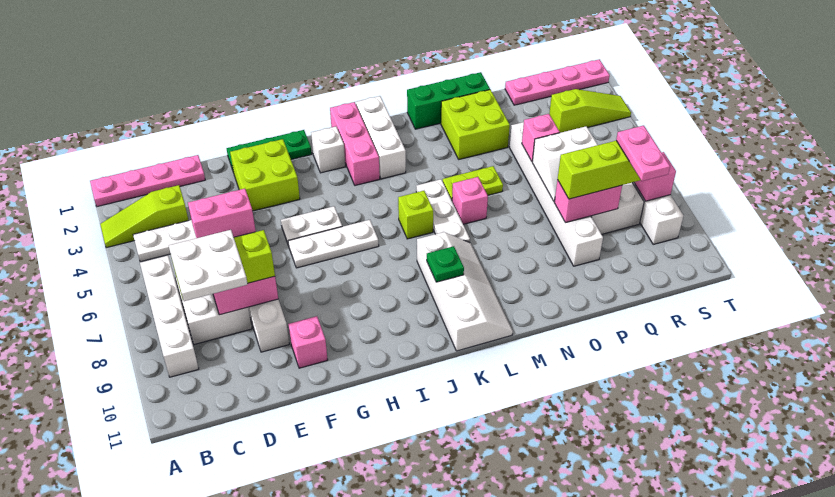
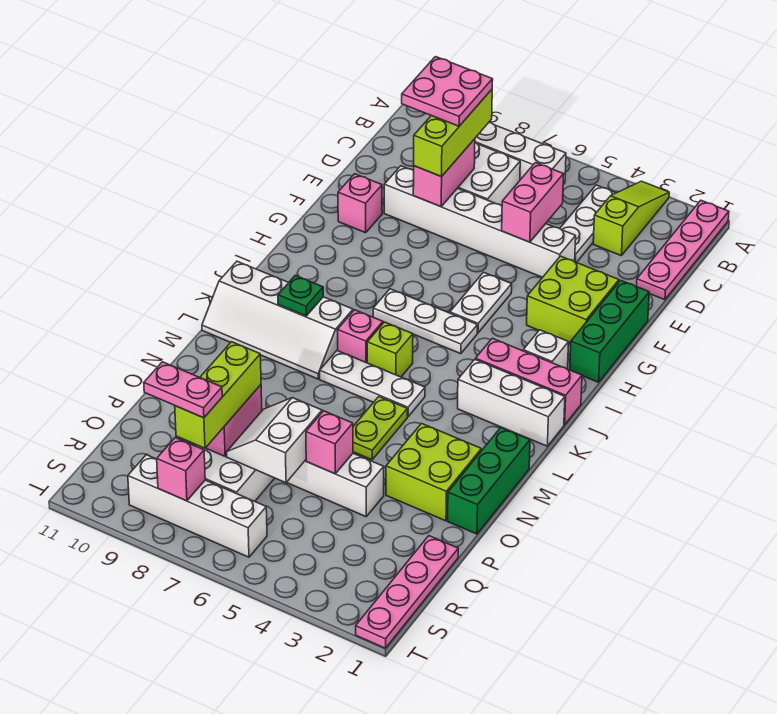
white plate C8:D9 level 4 -> pink plate C8:D9 level 4
green plate F1:H1 level 1 -> green brick F1:H1 level 1
white plate G6:I6 level 1 -> white plate I5:I7 level 1
pink brick M6 level 1 -> pink brick K7 level 1
lime slope R3:T3 level 1 top R -> none

